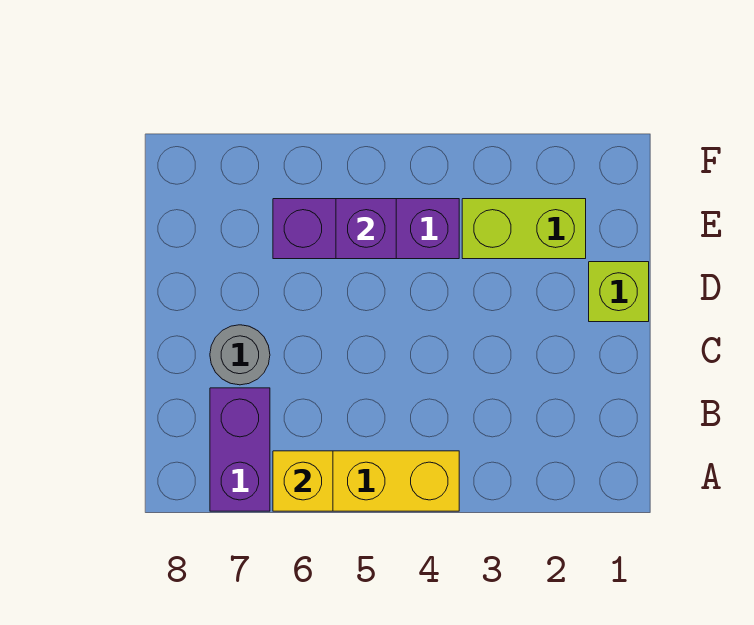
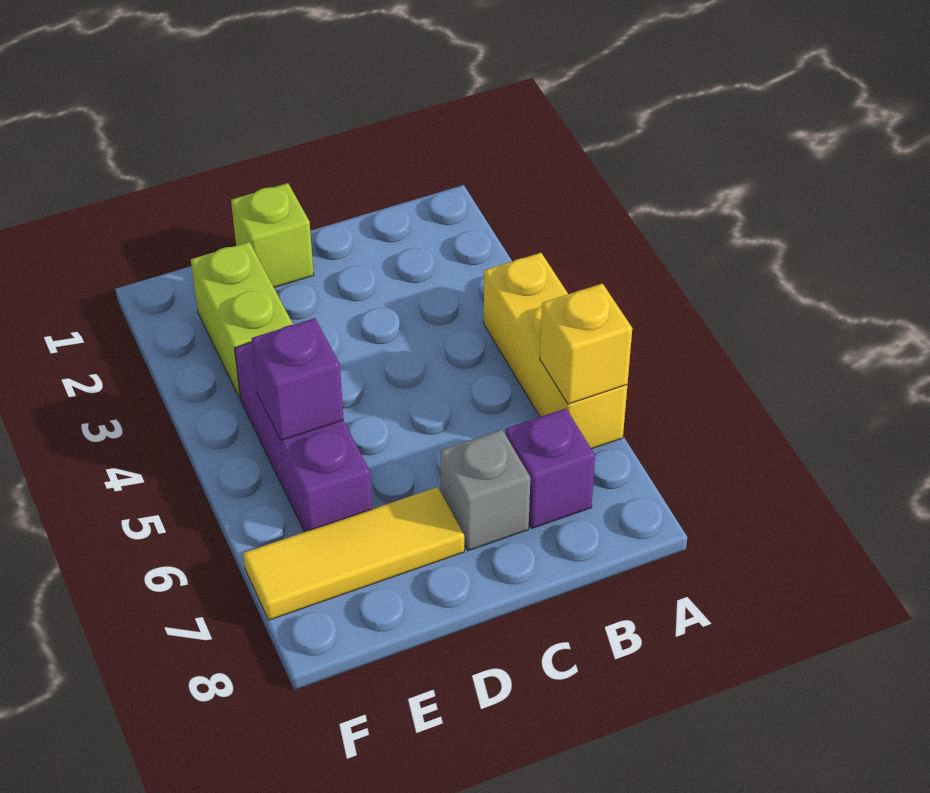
purple brick A7:B7 level 1 -> purple brick B7 level 1
grey round brick C7 level 1 -> grey brick C7 level 1
none -> yellow tile D7:F7 level 1

